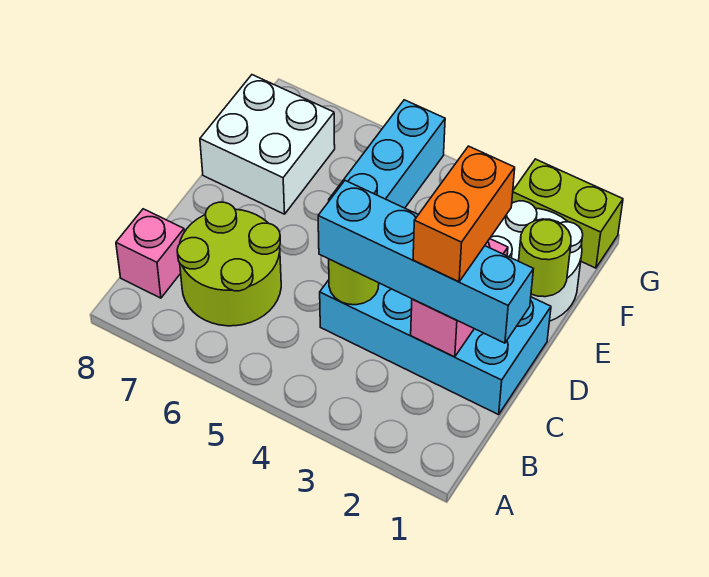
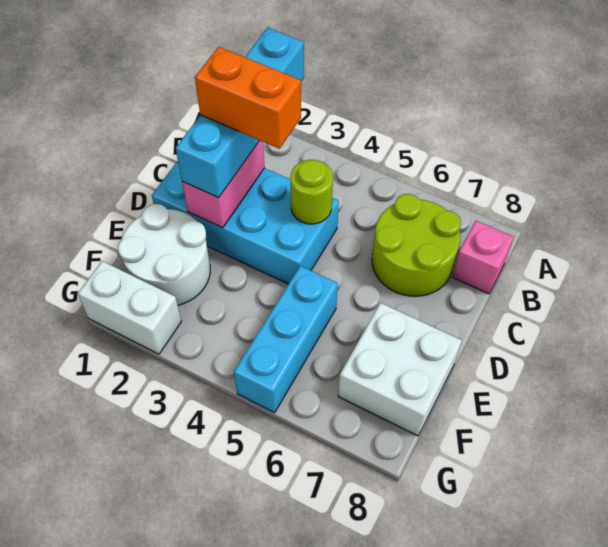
cyan brick C1:C4 level 3 -> cyan brick A2:D2 level 3
orange brick C2:D2 level 4 -> orange brick C2:C3 level 4
lime round brick E1 level 2 -> none
lime brick G1:G2 level 1 -> white brick G1:G2 level 1

